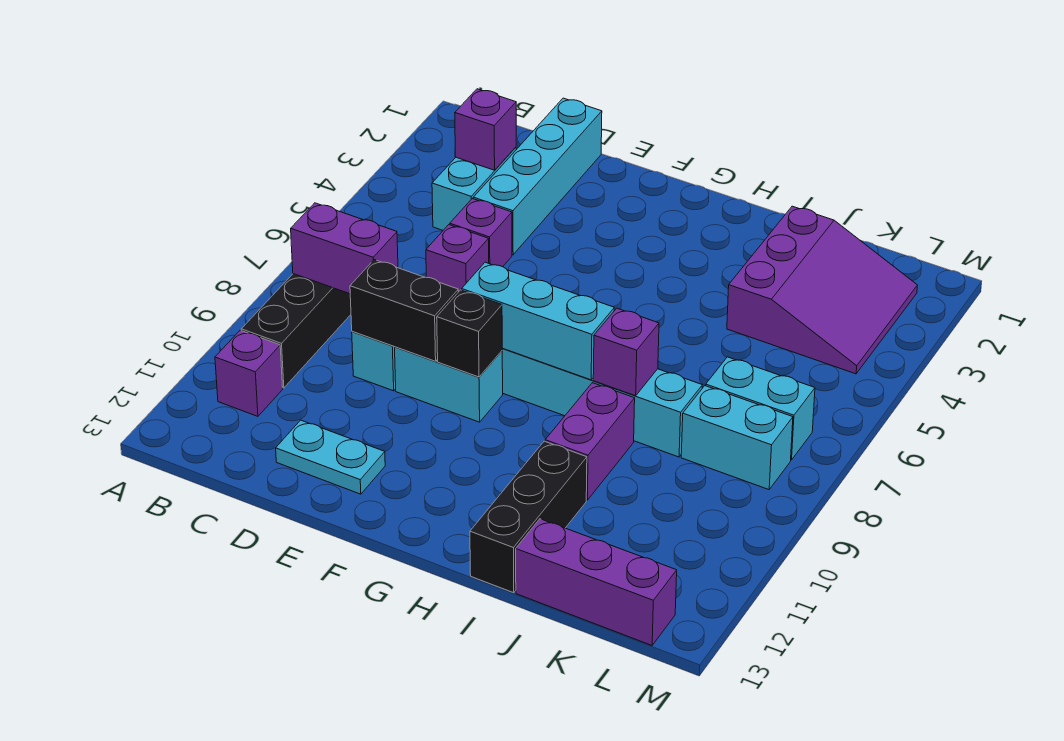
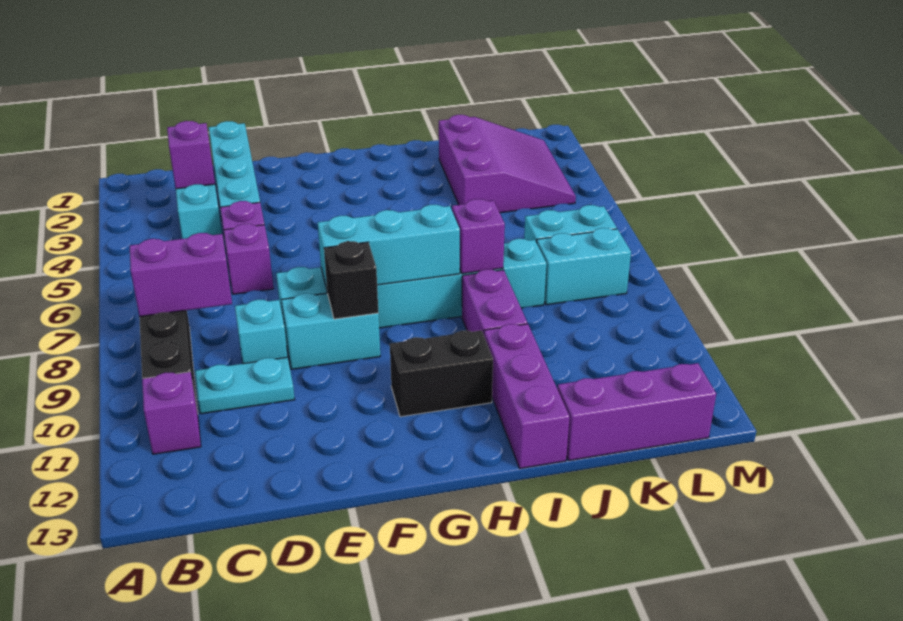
black brick D9:E9 level 2 -> black brick G11:H11 level 1
cyan plate D12:E12 level 1 -> cyan plate C10:D10 level 1
black brick I11:I13 level 1 -> purple brick I11:I13 level 1

